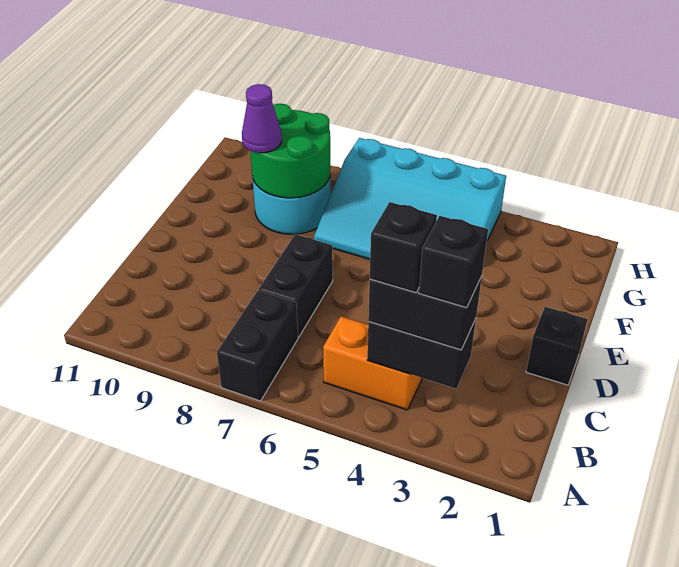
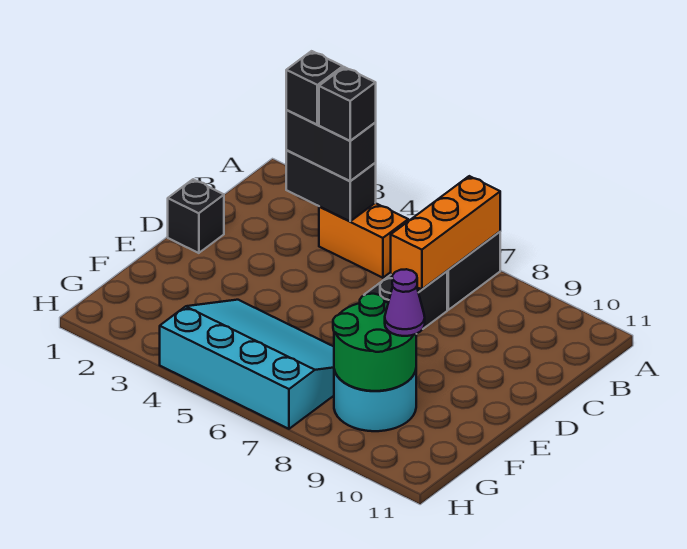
none -> orange brick A7:C7 level 2

